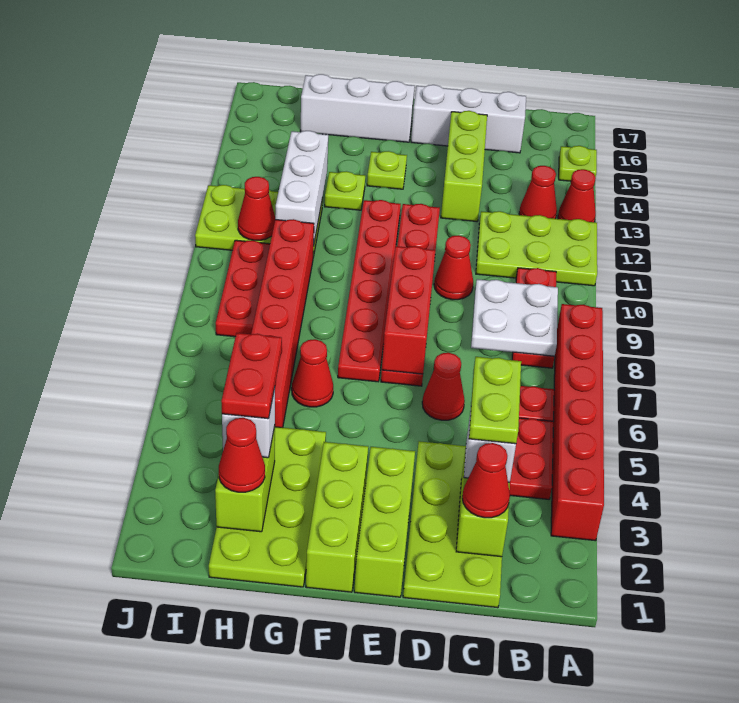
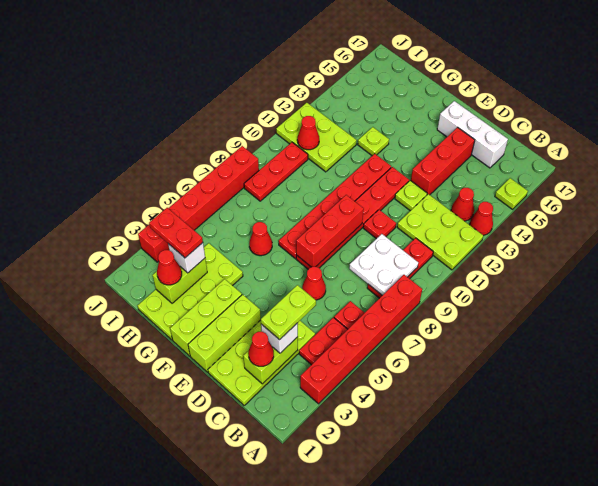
red cone D10 level 1 -> red plate D10 level 1
lime brick D13:D15 level 1 -> red brick D13:D15 level 1
lime plate F14 level 1 -> lime plate D12 level 1
white brick F16:H16 level 1 -> none
red plate H3:H4 level 4 -> red plate H3:I3 level 4
red brick H5:H10 level 1 -> red brick J3:J8 level 1
white brick H11:H13 level 2 -> none

